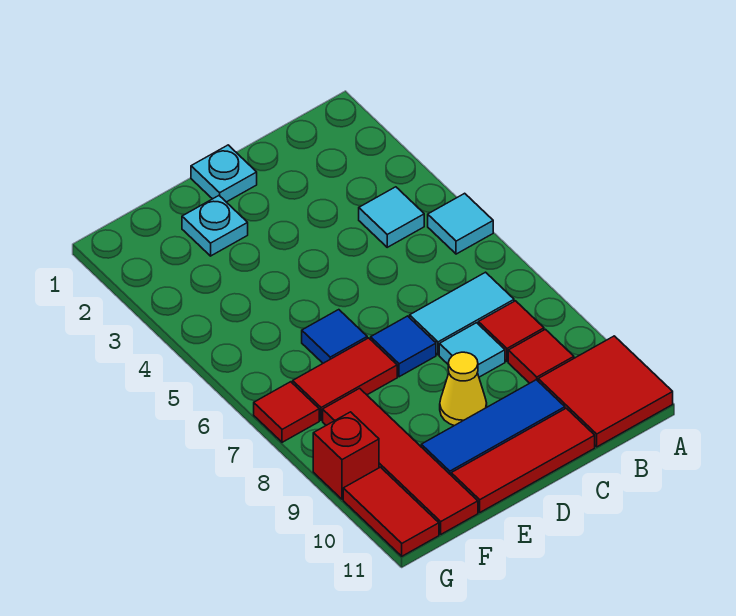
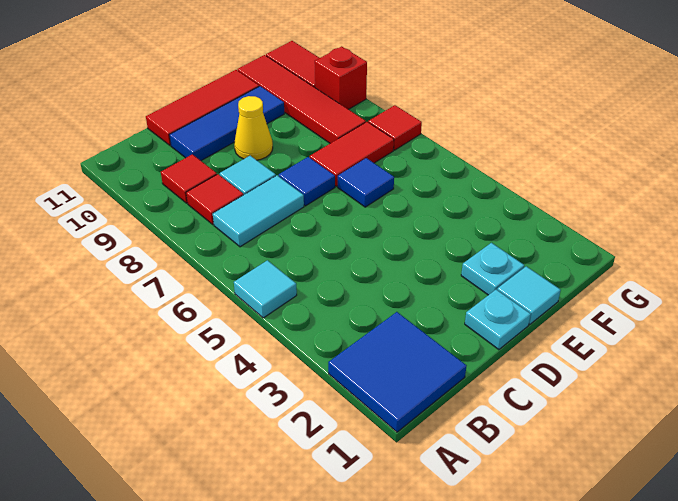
none -> blue tile A1:B2 level 1
red tile A10:B11 level 1 -> none
cyan tile B4 level 1 -> cyan tile E1 level 1

